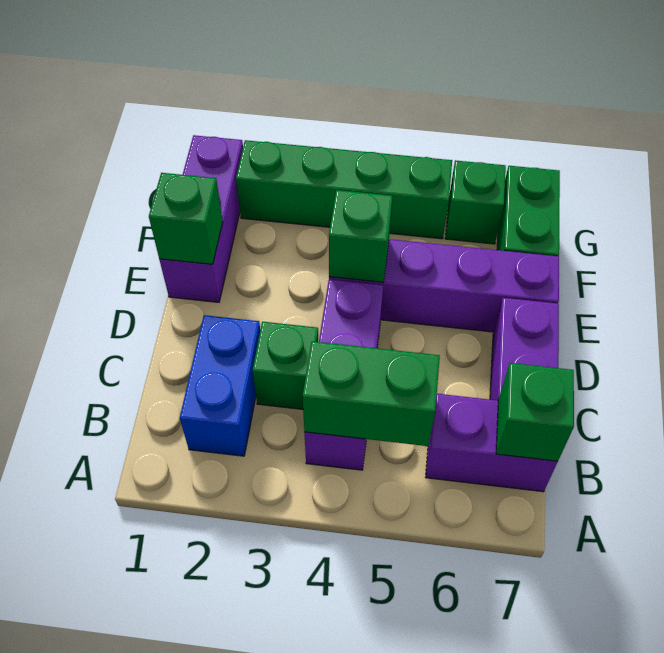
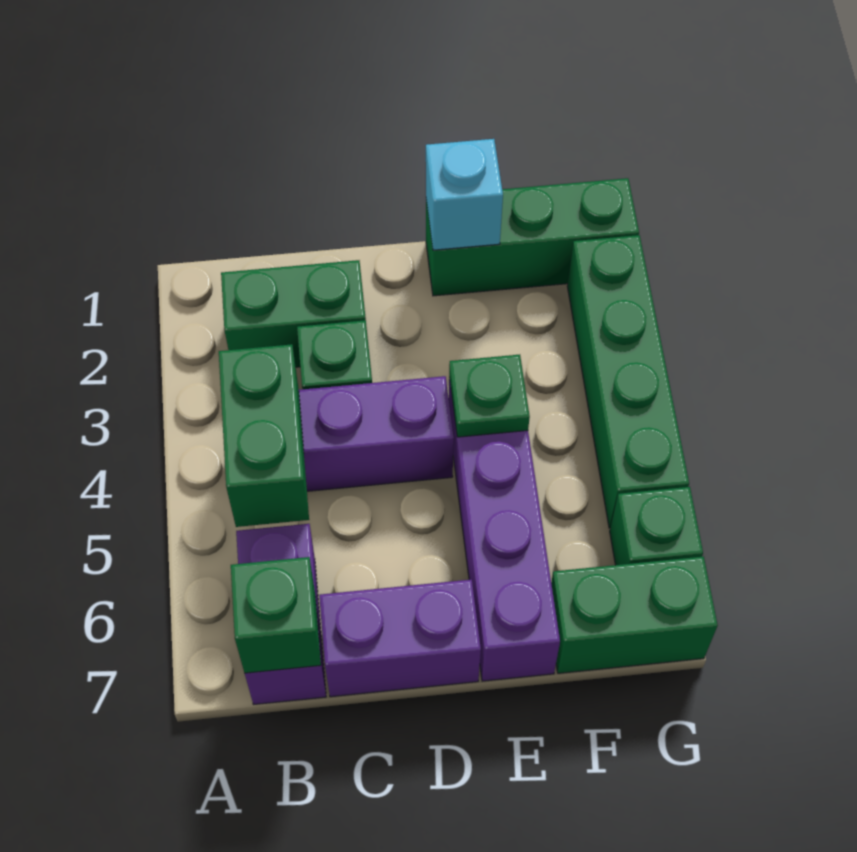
blue brick B2:C2 level 1 -> green brick B2:C2 level 1
purple brick E1:G1 level 1 -> green brick E1:G1 level 1
green brick E1 level 2 -> cyan brick E1 level 2
green brick E4 level 2 -> green plate E4 level 2

